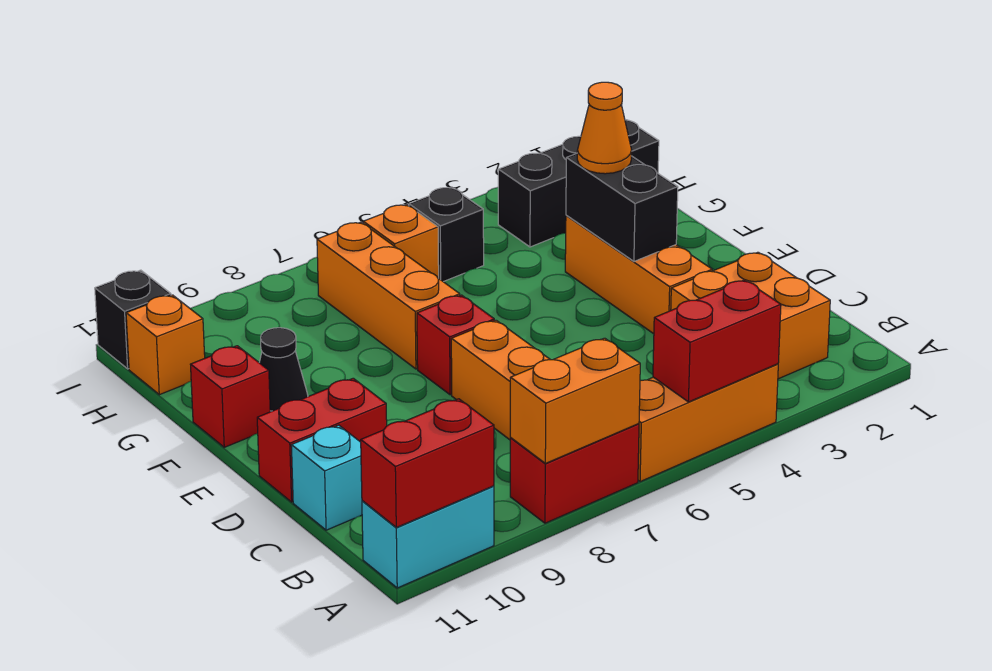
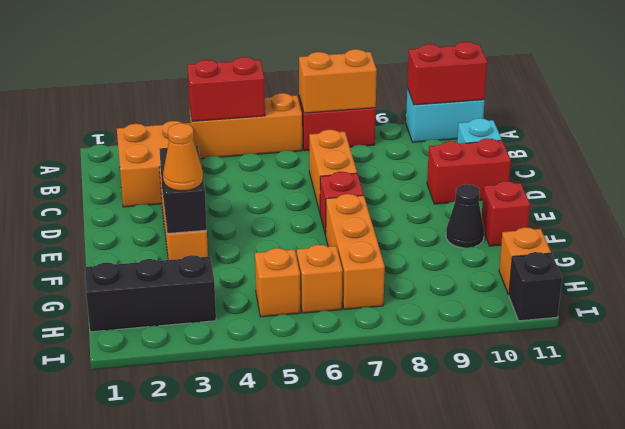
black brick H5 level 1 -> orange brick H5 level 1

